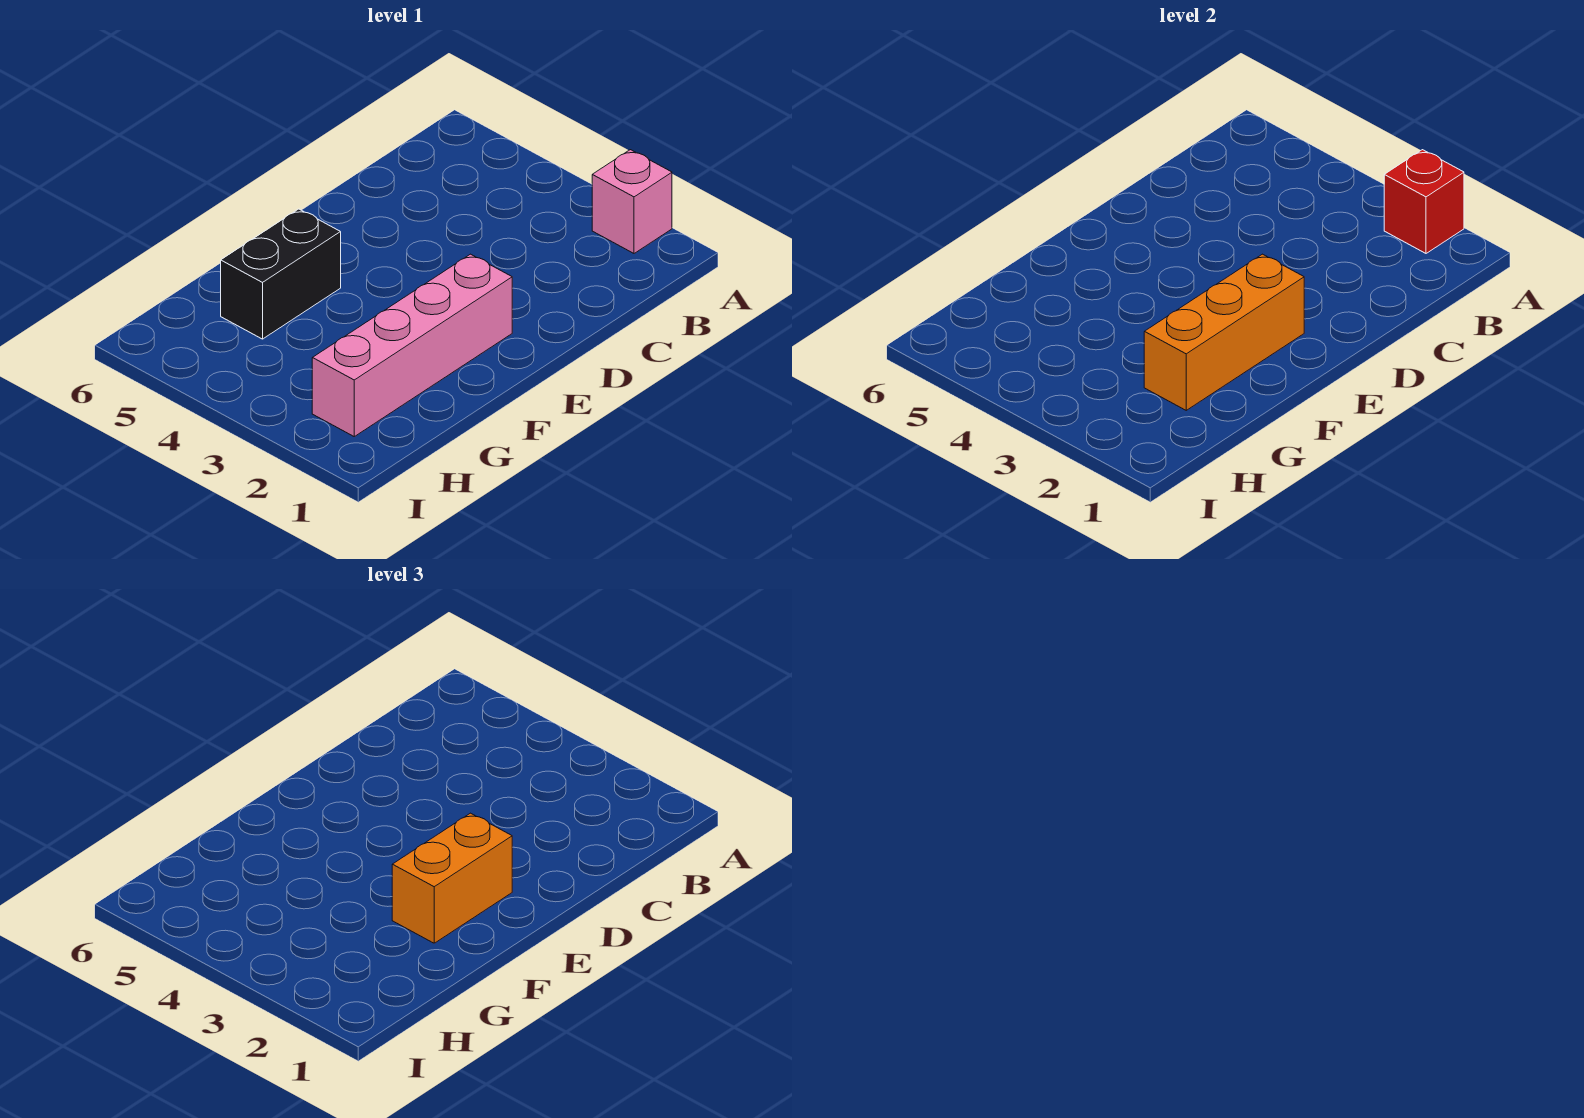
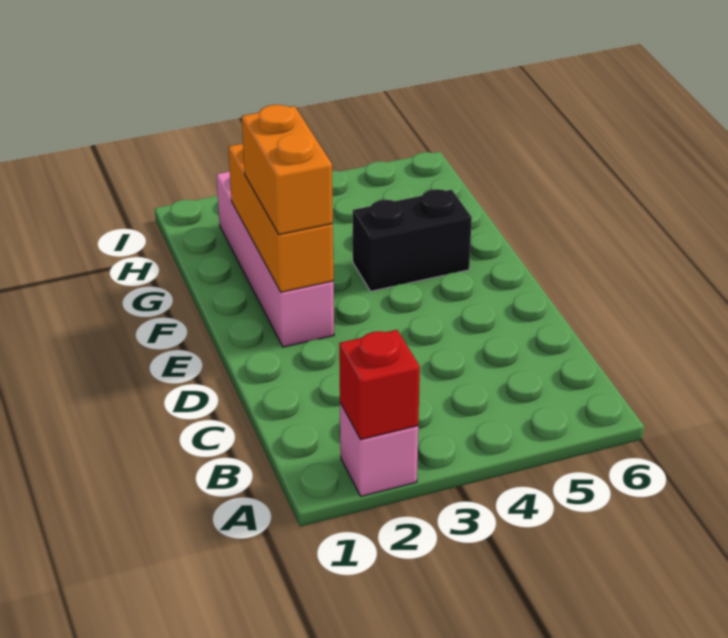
black brick F5:G5 level 1 -> black brick F4:F5 level 1

